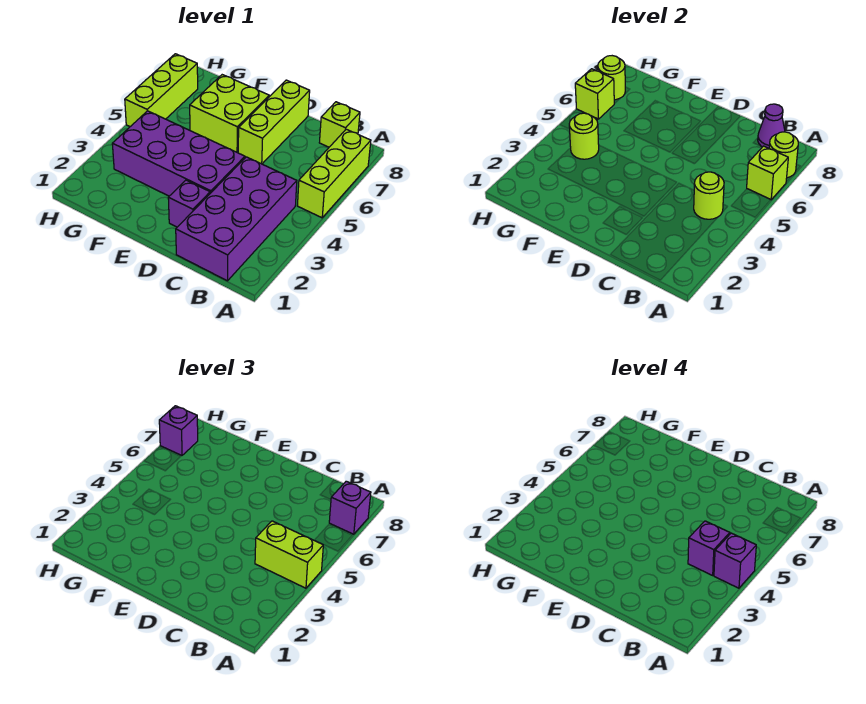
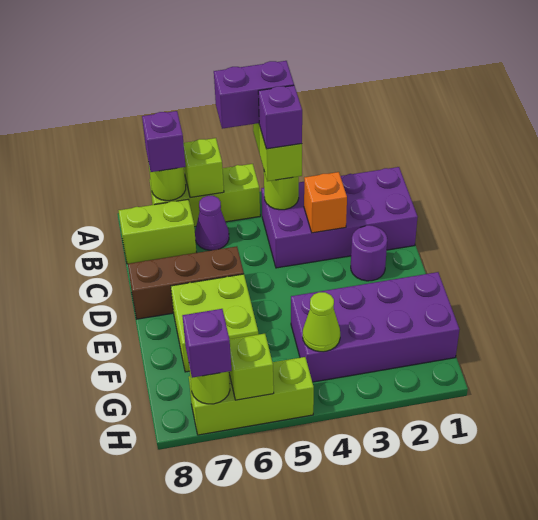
purple brick A4 level 4 -> purple brick A4:A5 level 4
lime brick B8 level 1 -> lime brick B7:B8 level 1
purple cone B8 level 2 -> purple cone B6 level 1
none -> orange brick C3 level 2
purple brick D2 level 1 -> purple round brick D2 level 1
purple brick D3:G4 level 1 -> purple brick F1:G4 level 1
lime brick D6:D8 level 1 -> brown brick D6:D8 level 1
lime round brick G4 level 2 -> lime cone G4 level 2

